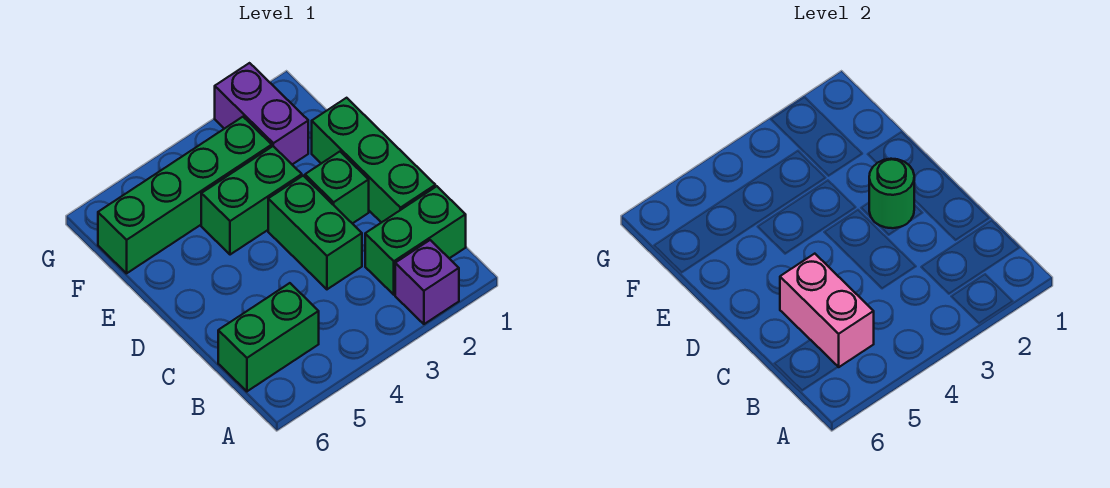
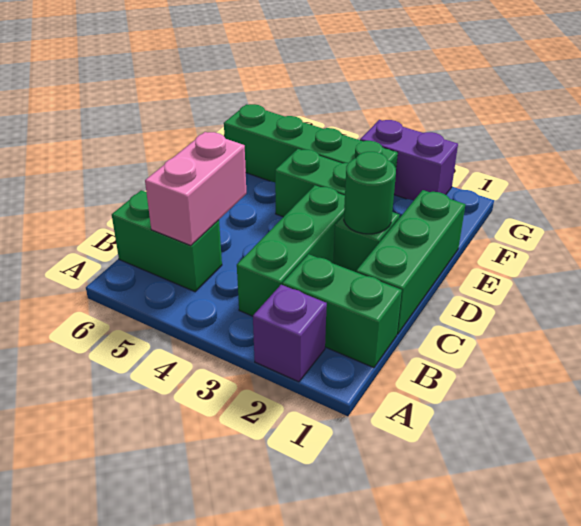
green brick C3:D3 level 1 -> green brick B3:D3 level 1
purple brick F2:G2 level 1 -> purple brick G2:G3 level 1

